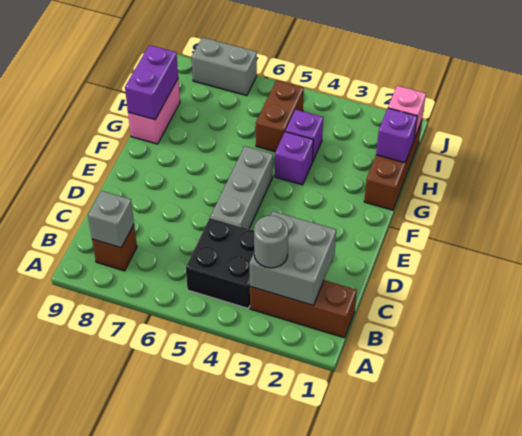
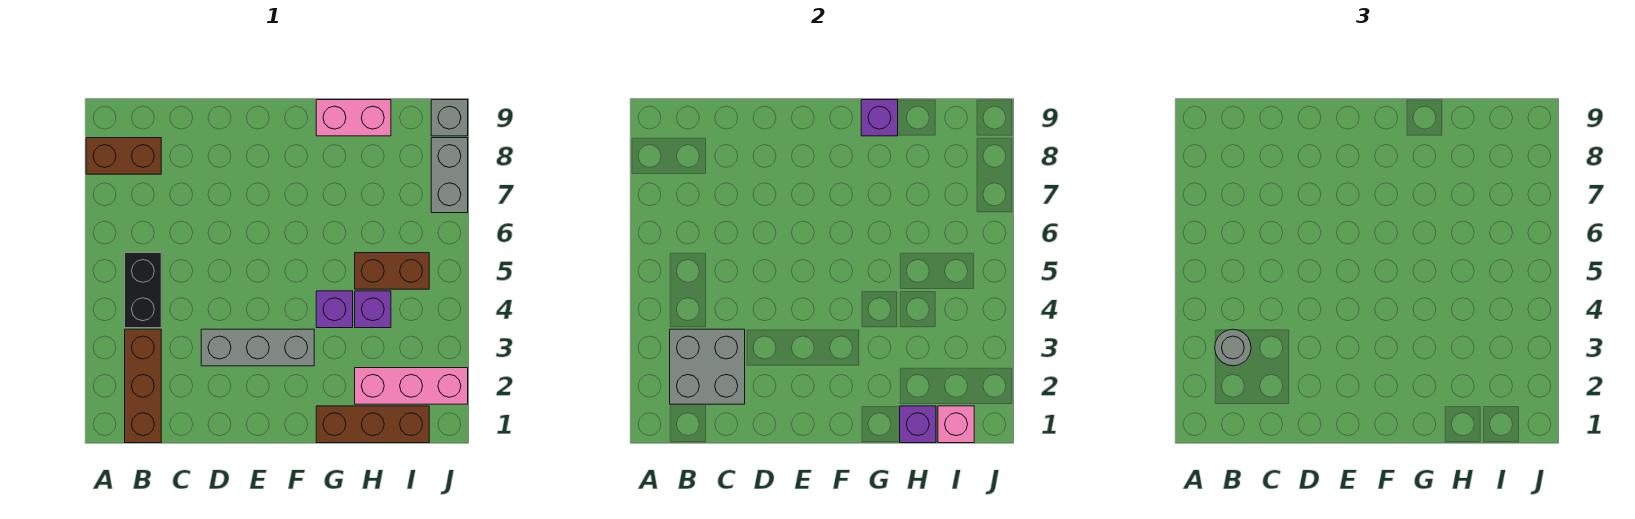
black brick B4:C5 level 1 -> black brick B4:B5 level 1
brown brick B8 level 1 -> brown brick A8:B8 level 1
grey brick B8 level 2 -> grey brick J9 level 1
grey brick D5:F5 level 1 -> grey brick D3:F3 level 1
purple brick G9:H9 level 2 -> purple brick G9 level 2
none -> pink brick H2:J2 level 1

